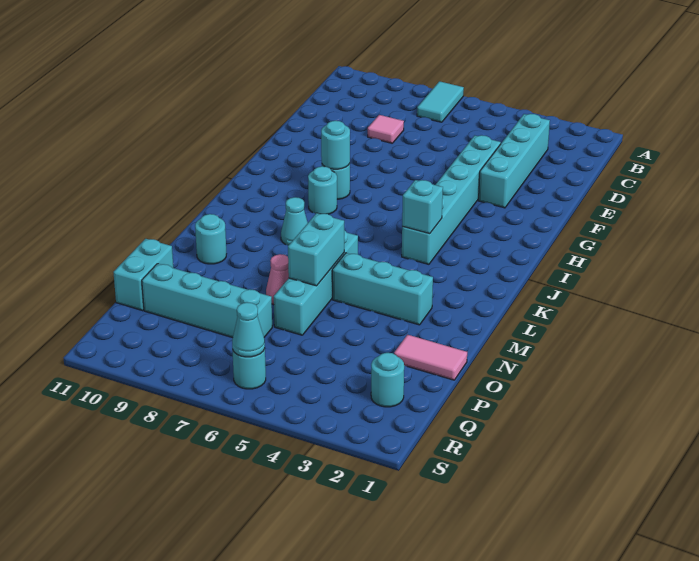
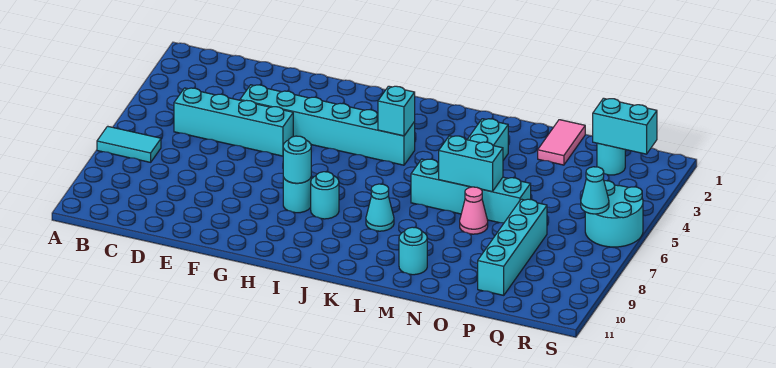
cyan brick C3:F3 level 1 -> cyan brick C5:F5 level 1
pink tile D8 level 1 -> none
cyan brick O11:P11 level 1 -> cyan brick Q2:R2 level 2
cyan round brick R6 level 1 -> cyan round brick R5:S6 level 1

